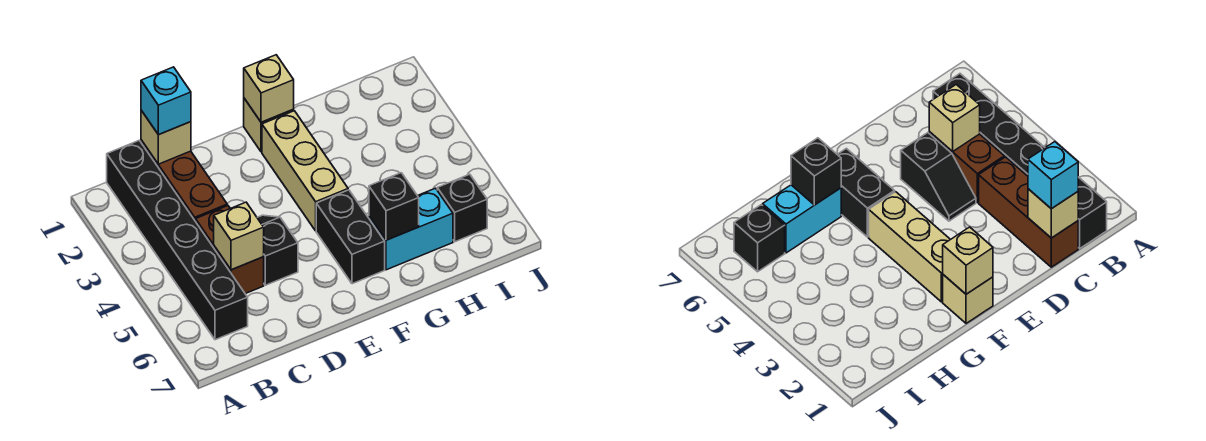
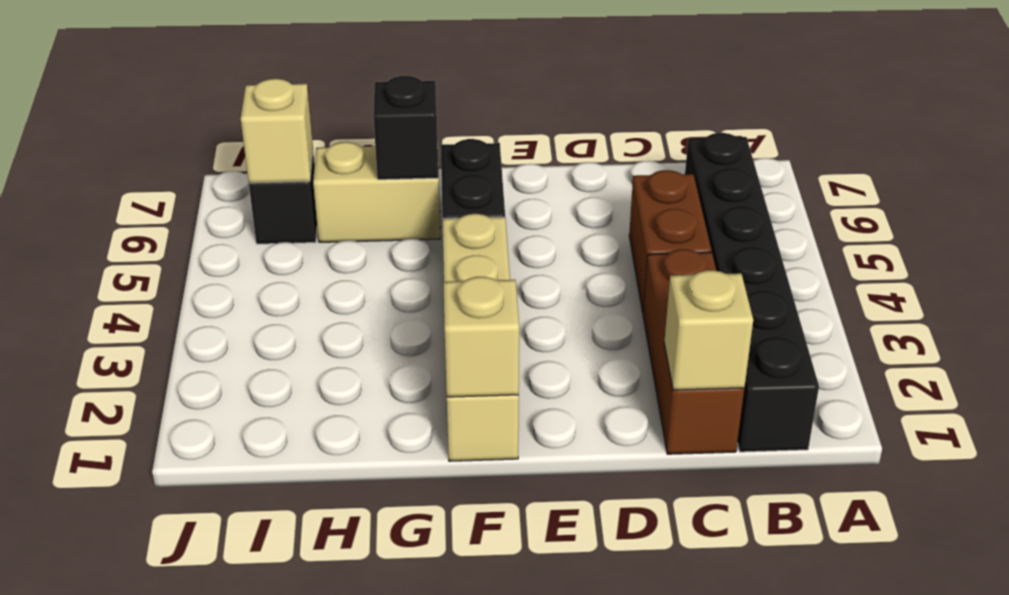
cyan brick C1 level 3 -> none
tan brick C5 level 2 -> tan brick I6 level 2
black slope D4:D5 level 1 top 5 -> none
cyan brick G6:H6 level 1 -> tan brick G6:H6 level 1

